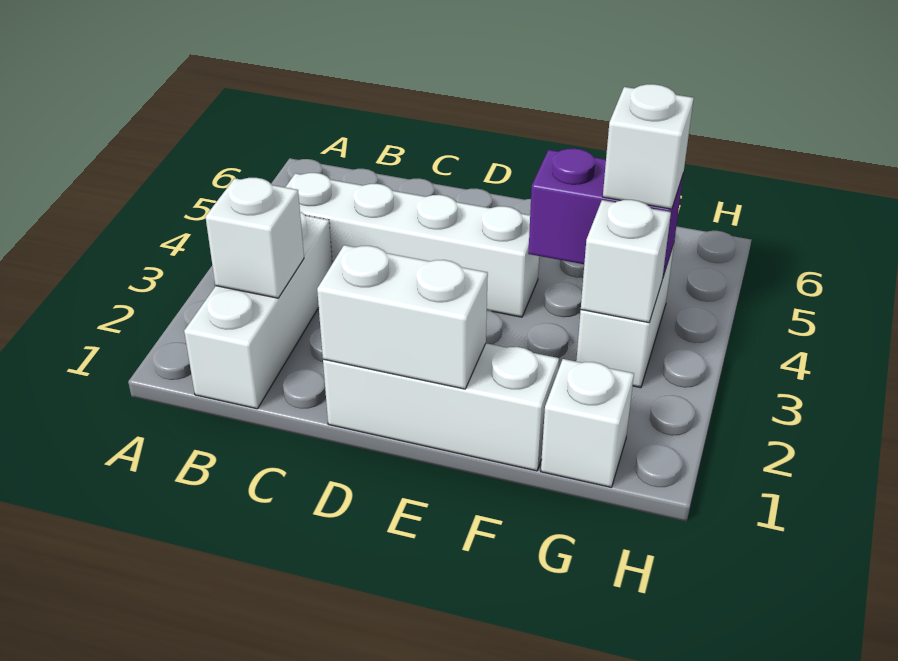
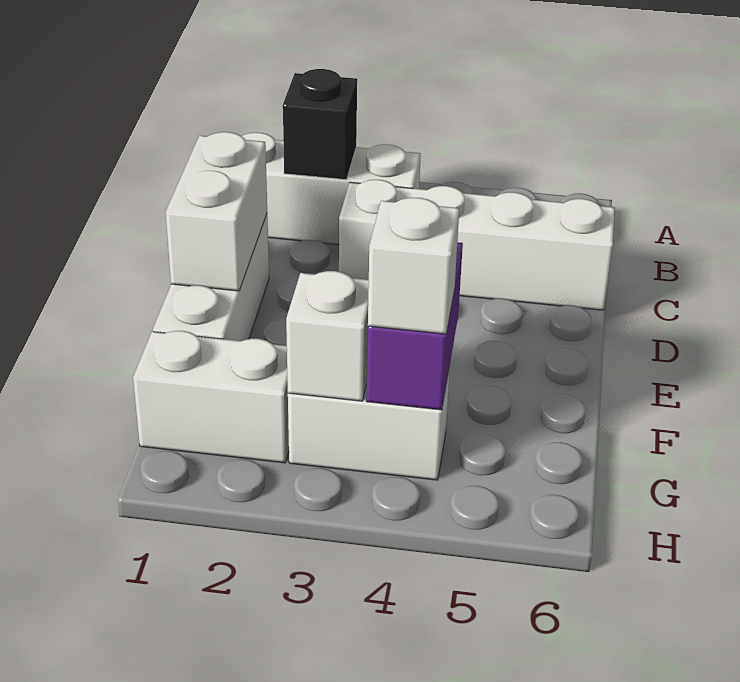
white brick B2 level 2 -> black brick B2 level 2
white brick B4:E4 level 1 -> white brick C3:C6 level 1
white brick G1 level 1 -> white brick G1:G2 level 1

